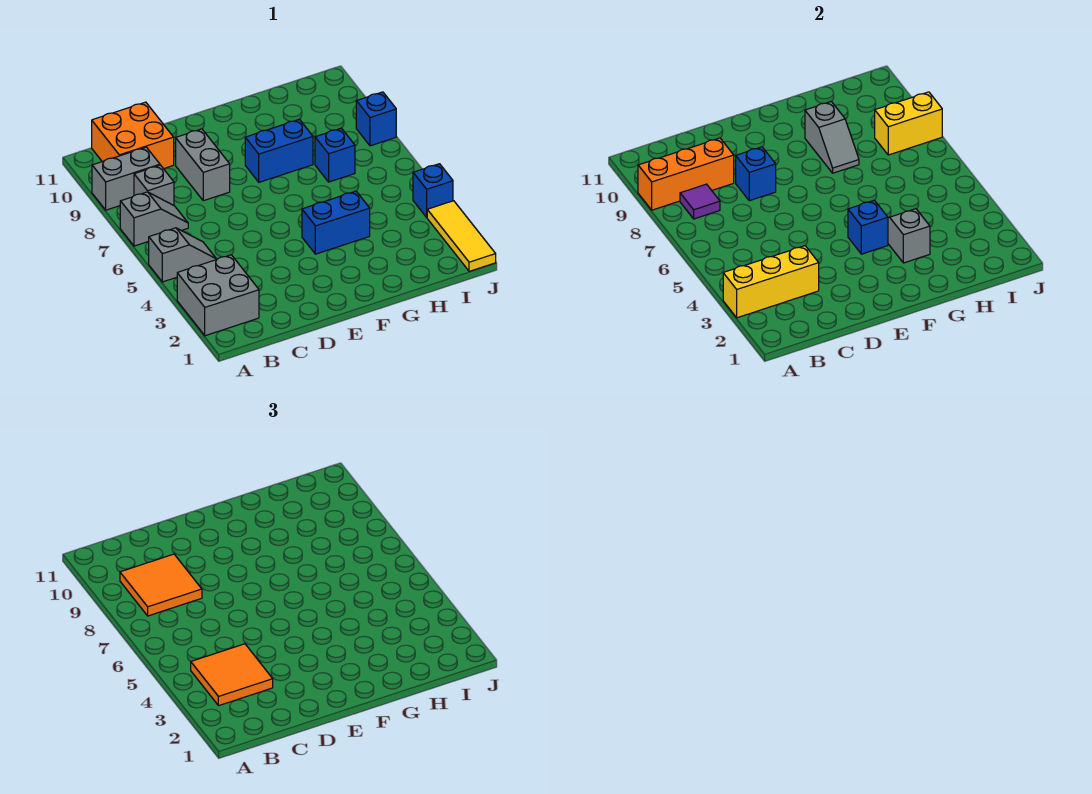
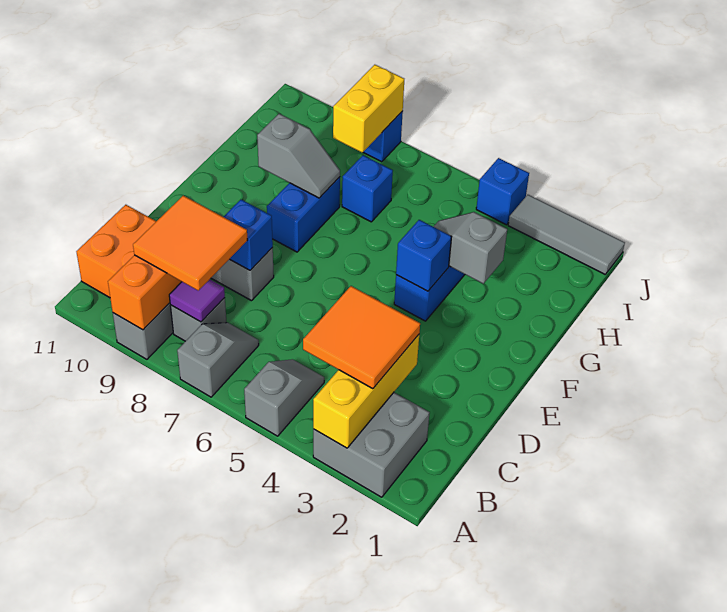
yellow tile J1:J3 level 1 -> grey tile J1:J3 level 1

